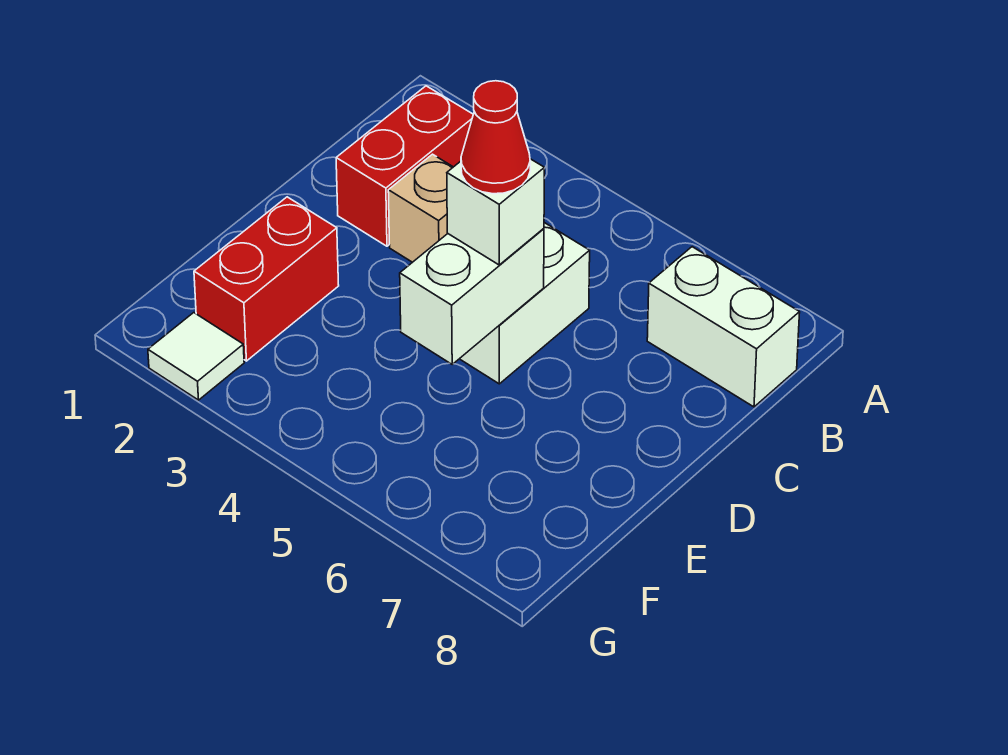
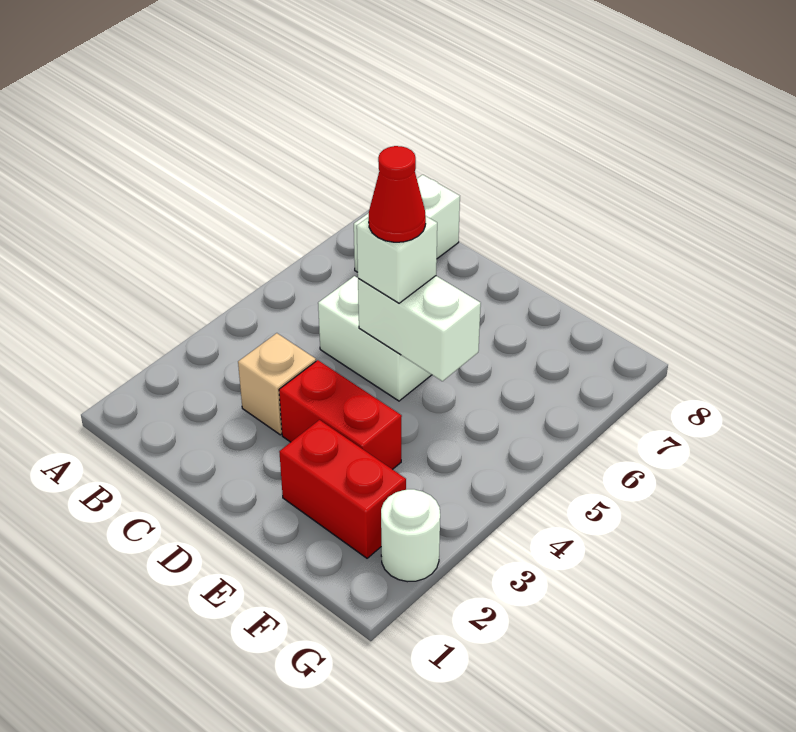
red brick B2:C2 level 1 -> red brick D3:E3 level 1
white tile G2 level 1 -> white round brick G2 level 1

